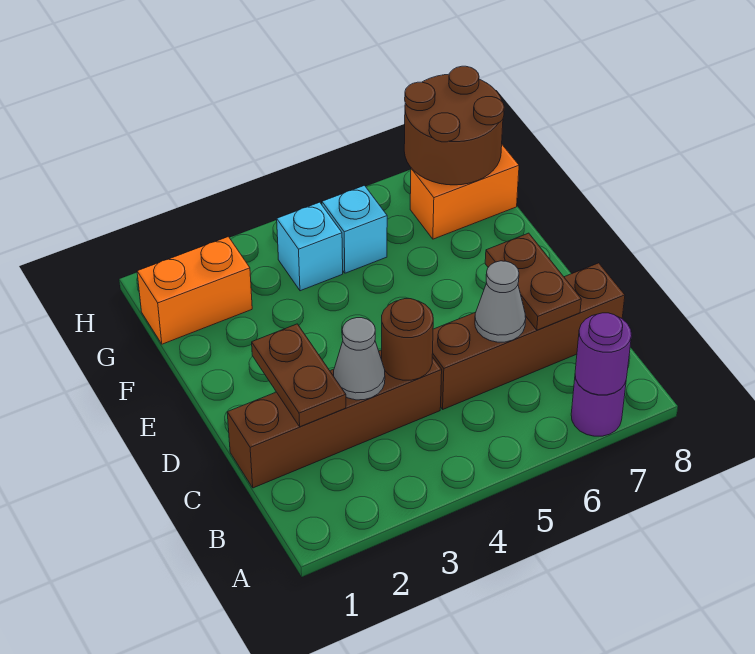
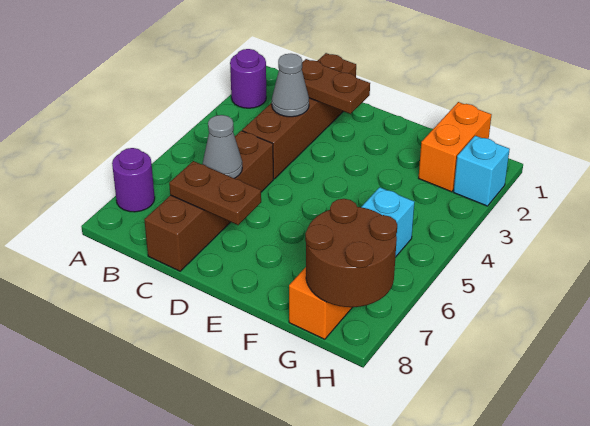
purple round brick A7 level 2 -> purple round brick A2 level 1
brown round brick C4 level 2 -> none
cyan brick G4 level 1 -> cyan brick H2 level 1

